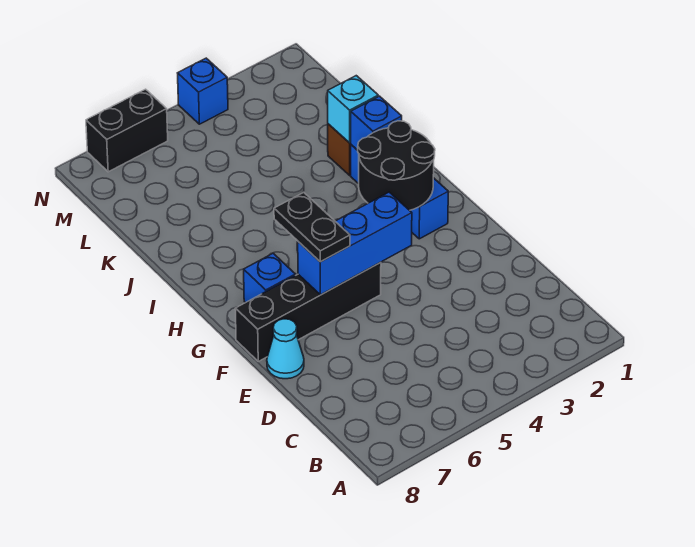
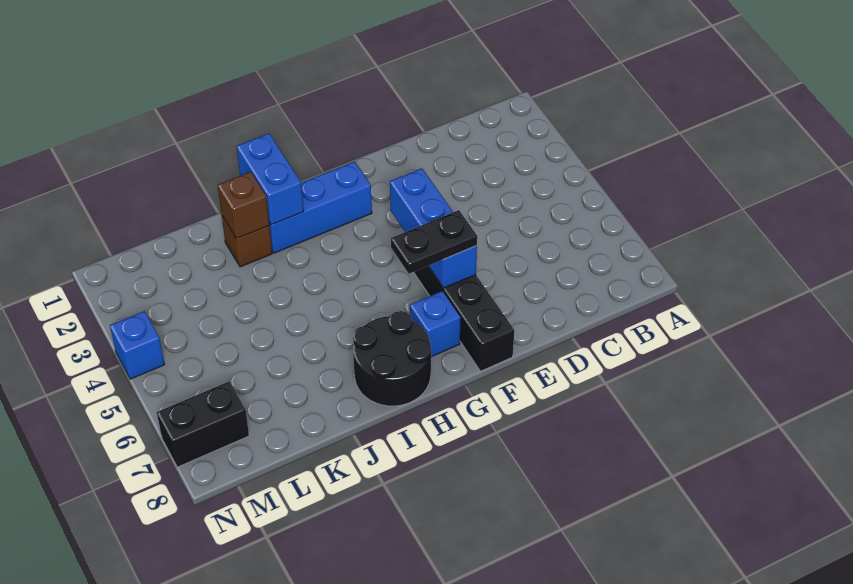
cyan cone E8 level 1 -> none
black round brick G2:H3 level 2 -> black round brick H7:I8 level 1
blue brick I2 level 2 -> blue brick I1:I2 level 2
cyan brick J2 level 2 -> brown brick J2 level 2
black brick N6:N7 level 1 -> black brick M7:N7 level 1

